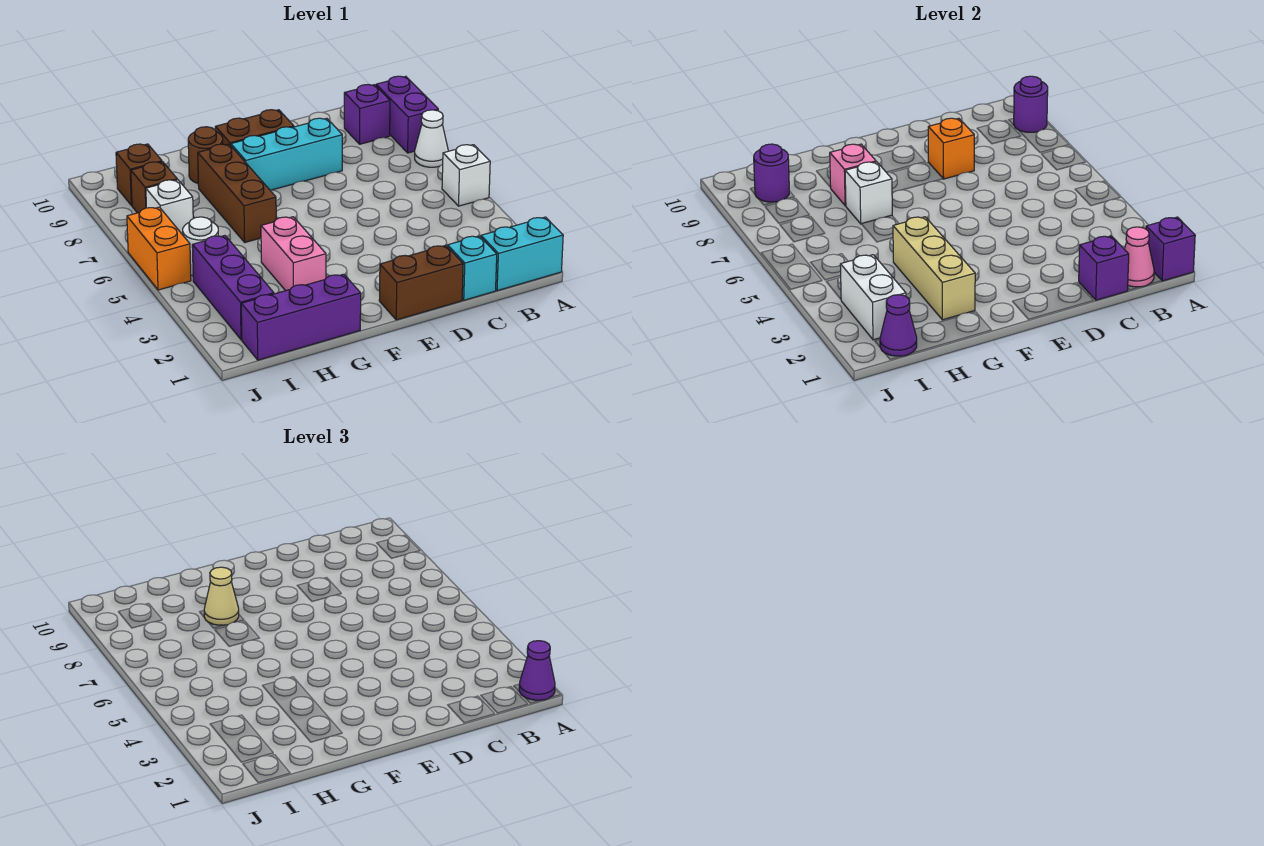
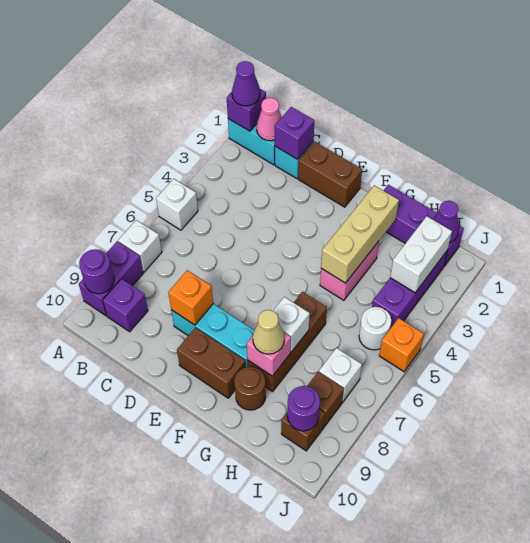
white cone A7 level 1 -> white brick A7 level 1
orange brick J5:J6 level 1 -> orange brick J5 level 1

